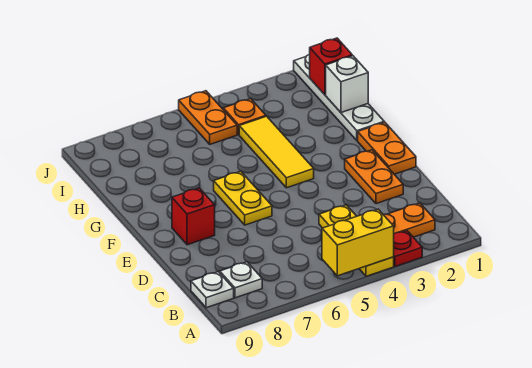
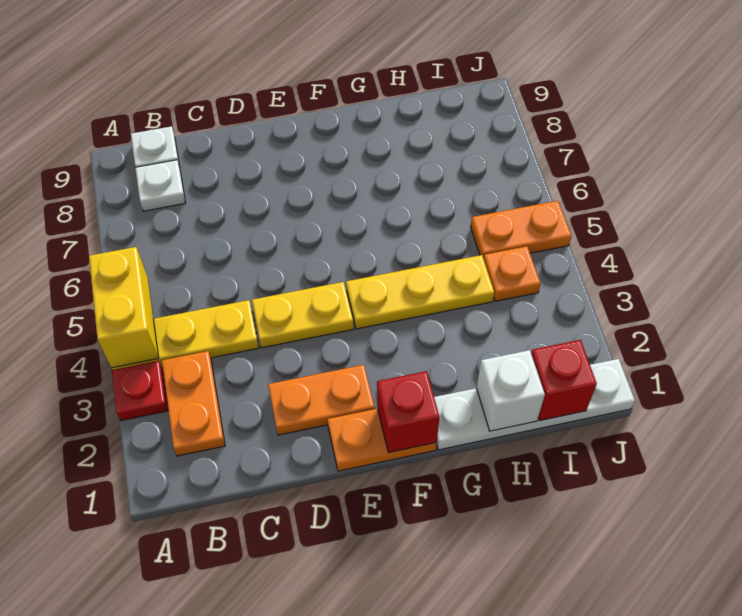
yellow plate E6:F6 level 1 -> yellow plate D4:E4 level 1
red brick E8 level 1 -> red brick F1 level 2
yellow tile F4:H4 level 1 -> yellow plate F4:H4 level 1

